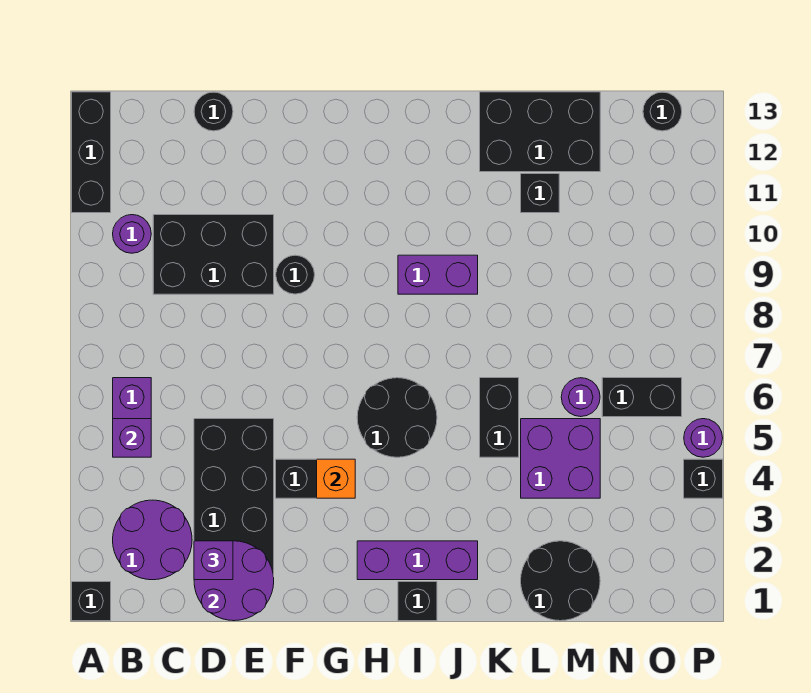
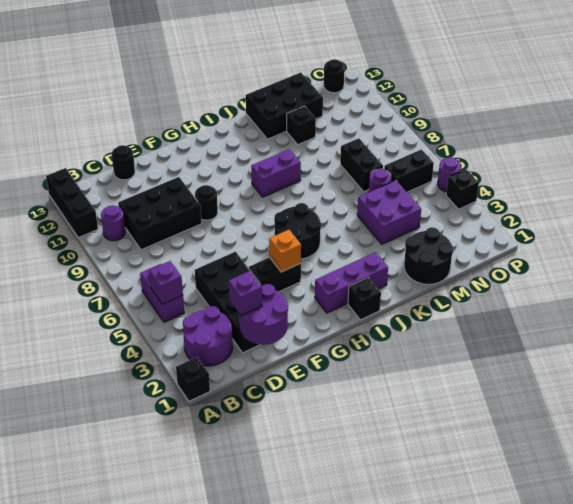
black brick K5:K6 level 1 -> black brick M7:M8 level 1

